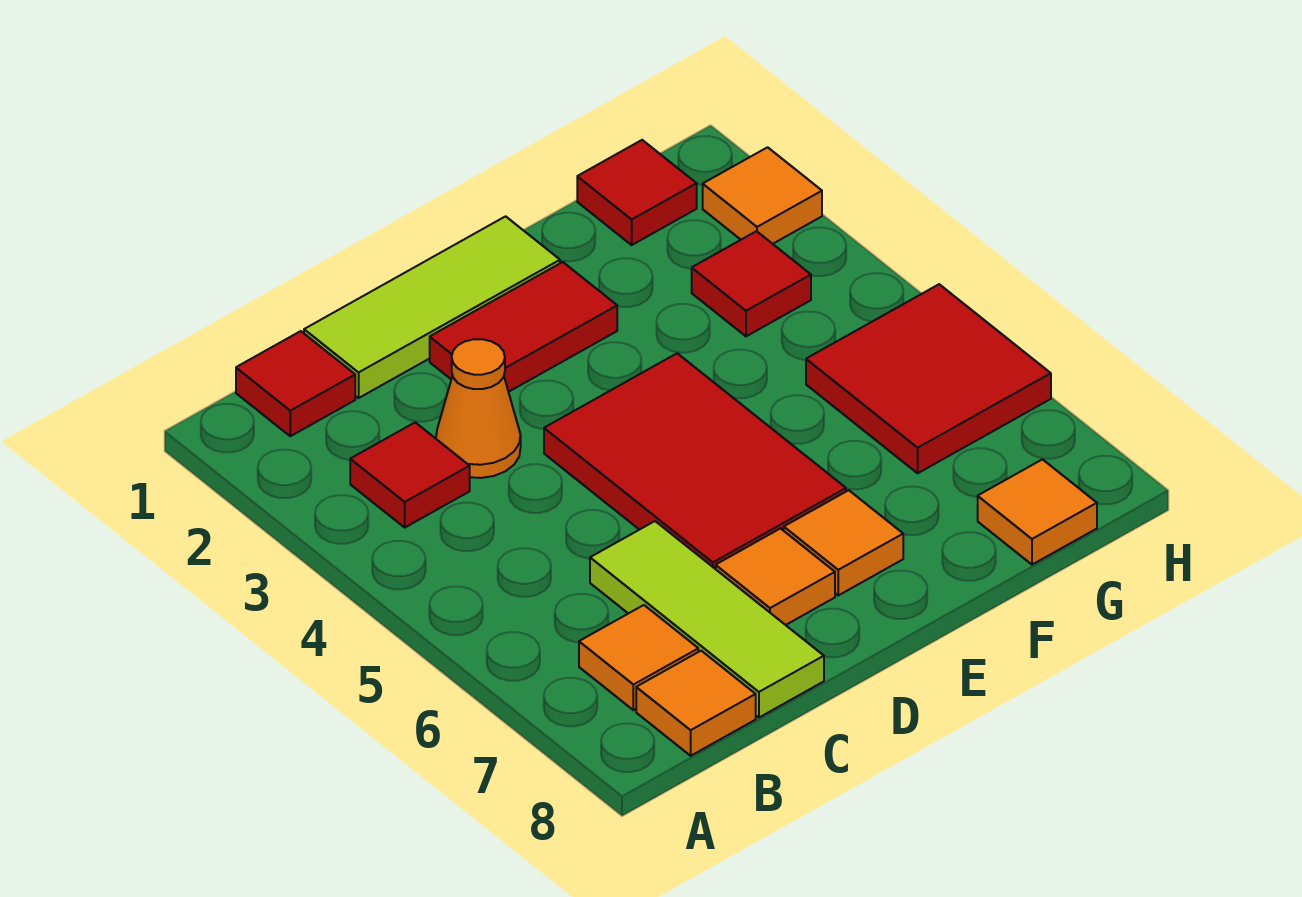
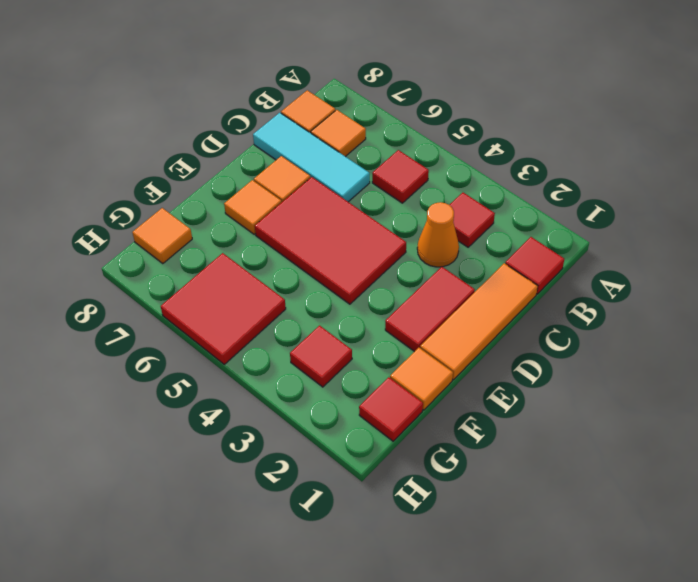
none -> red tile B5 level 1
lime tile C1:E1 level 1 -> orange tile C1:E1 level 1
lime tile C6:C8 level 1 -> cyan tile C6:C8 level 1
orange tile H2 level 1 -> orange tile F1 level 1

